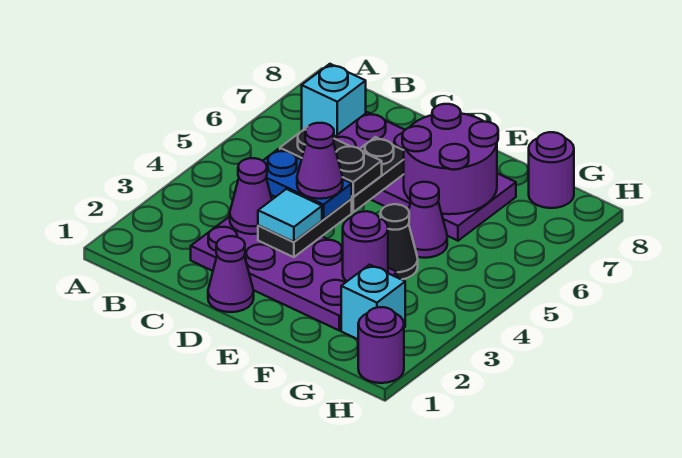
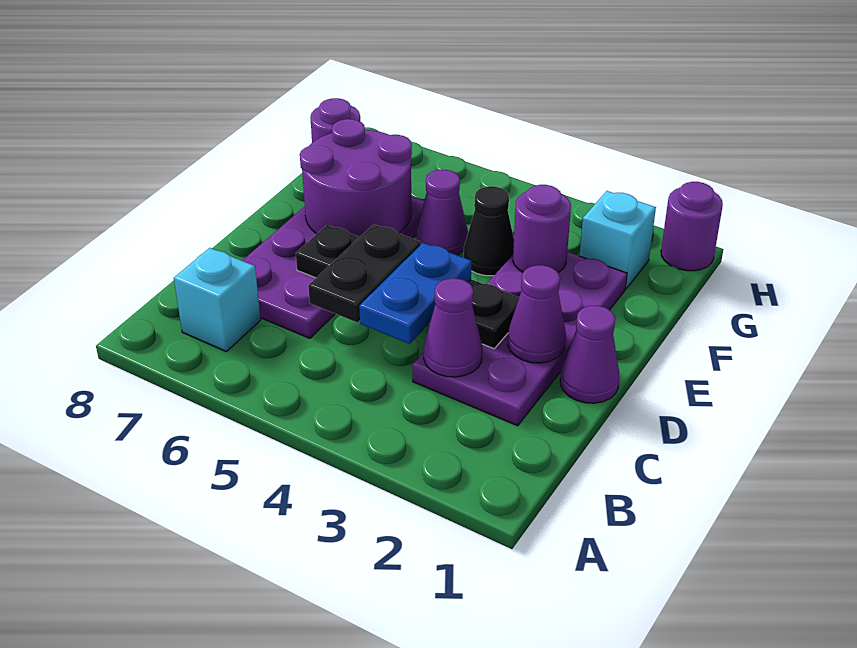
cyan tile D3 level 3 -> none
purple cone D4 level 4 -> purple cone D2 level 2

